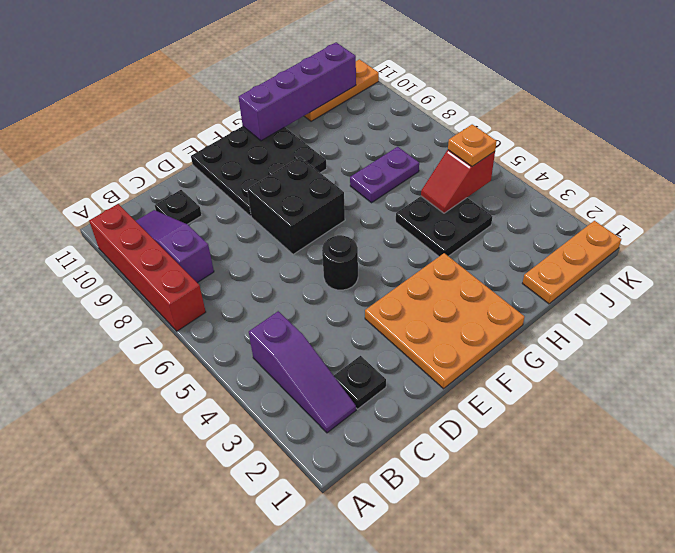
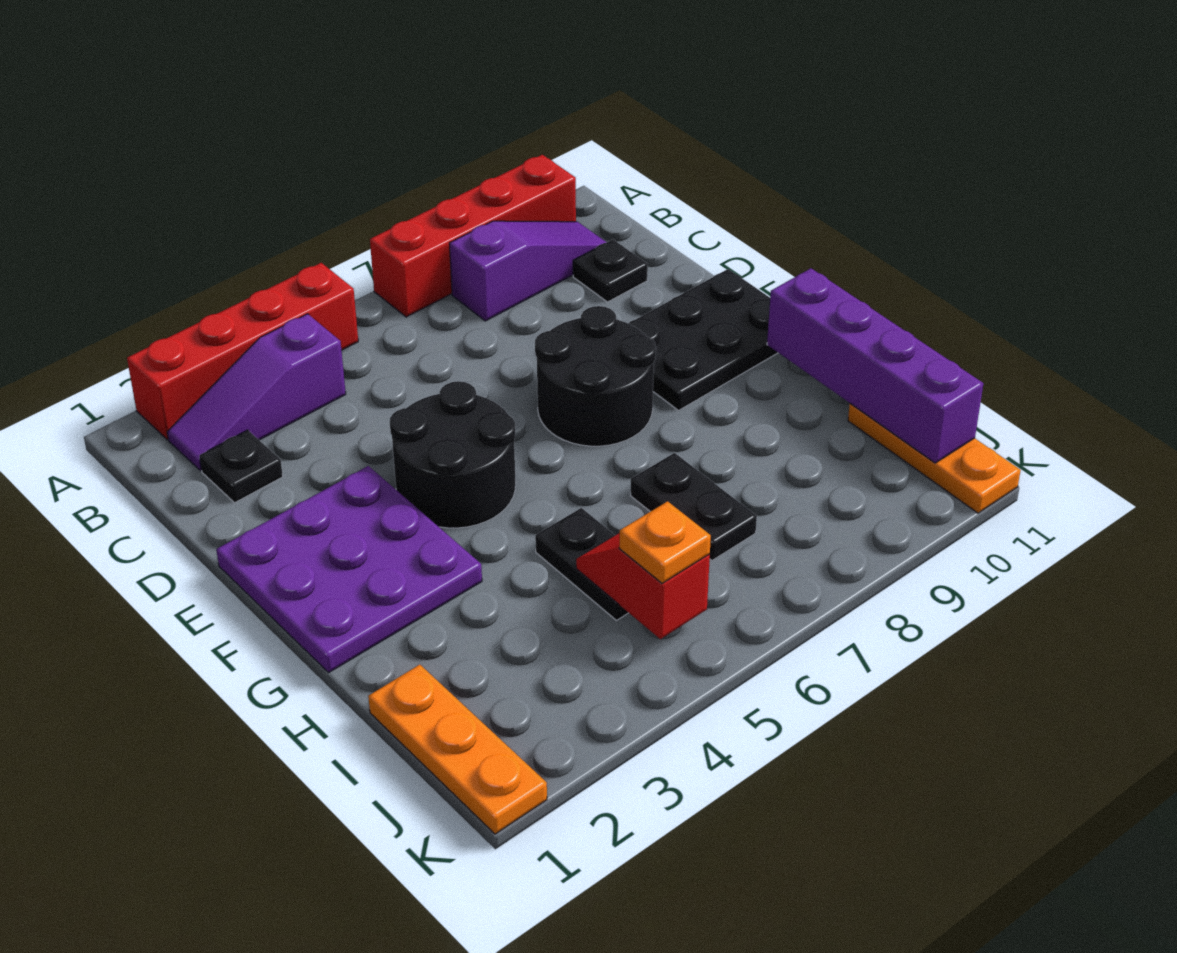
none -> red brick A2:A5 level 1
orange plate E1:G3 level 1 -> purple plate E1:G3 level 1
black round brick E5 level 1 -> black round brick E4:F5 level 1
black brick E7:F8 level 1 -> black round brick E7:F8 level 1
black plate E9:G11 level 1 -> black plate E9:F11 level 1
black plate H4:I5 level 1 -> black plate H5:I5 level 1
purple plate H7:I7 level 1 -> black plate H7:I7 level 1

